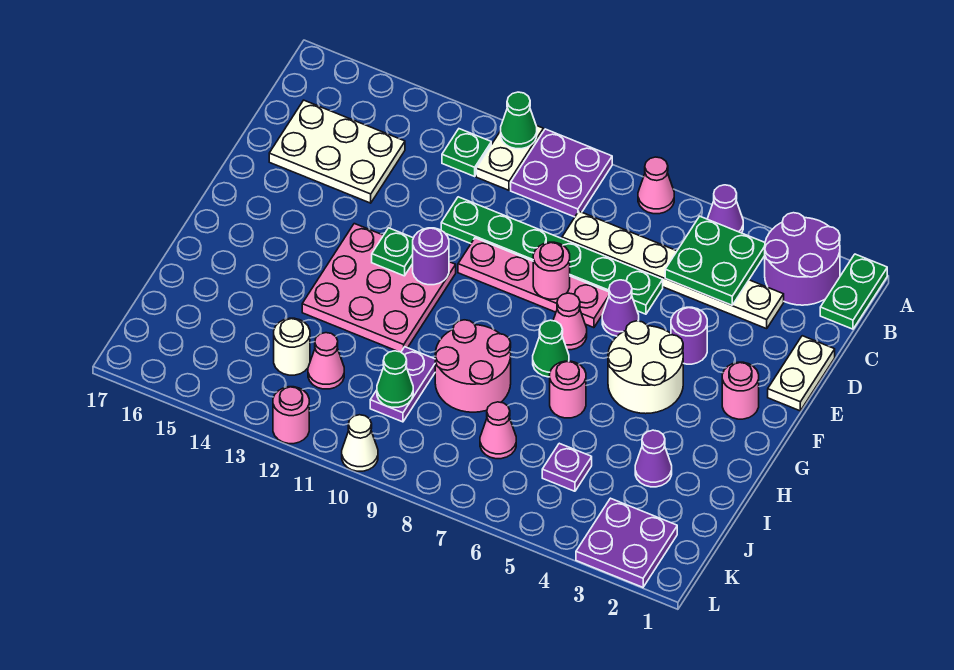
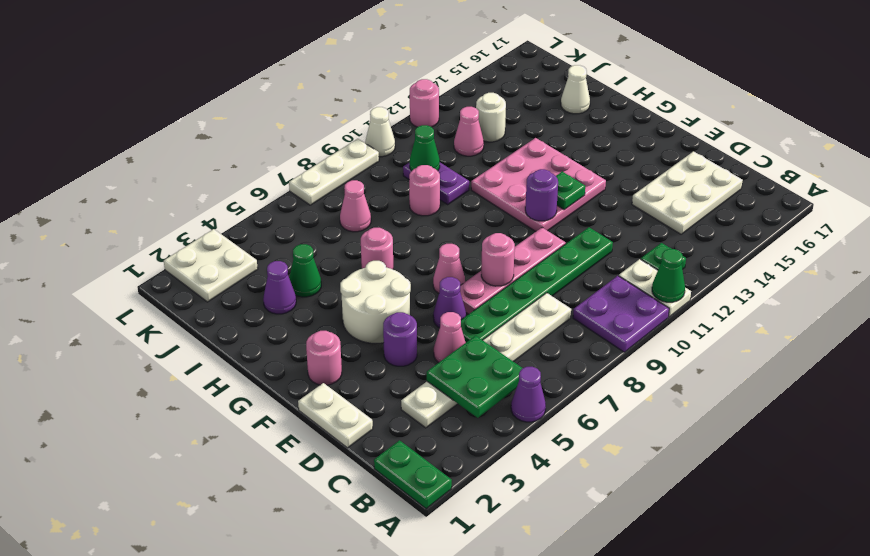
purple round brick A2:B3 level 1 -> none
pink cone A7 level 1 -> pink cone D5 level 1
green cone G7 level 1 -> green cone I4 level 1
pink round brick H8:I9 level 1 -> pink round brick I9 level 1
none -> white cone I16 level 1
purple plate J5 level 1 -> none
purple plate K2:L3 level 1 -> white plate K2:L3 level 1
none -> white plate L7:L9 level 1

